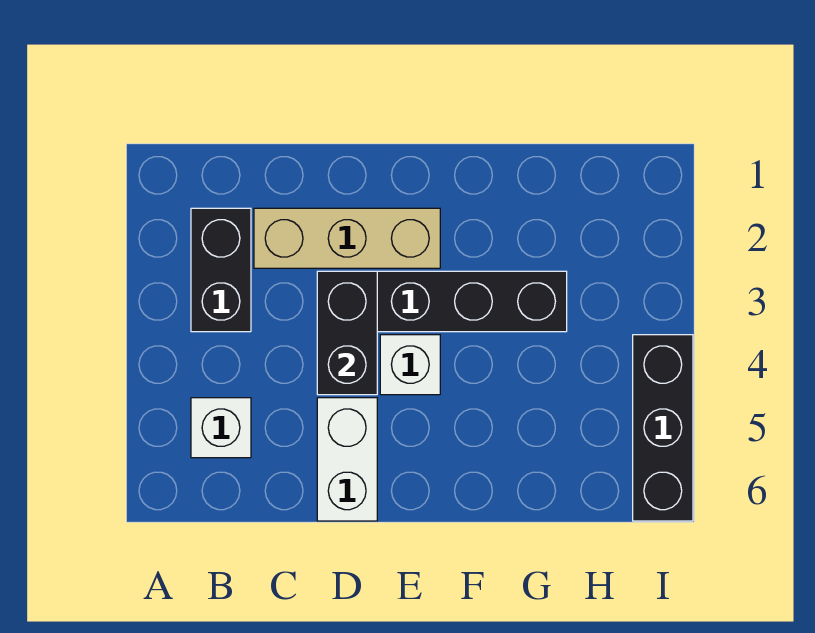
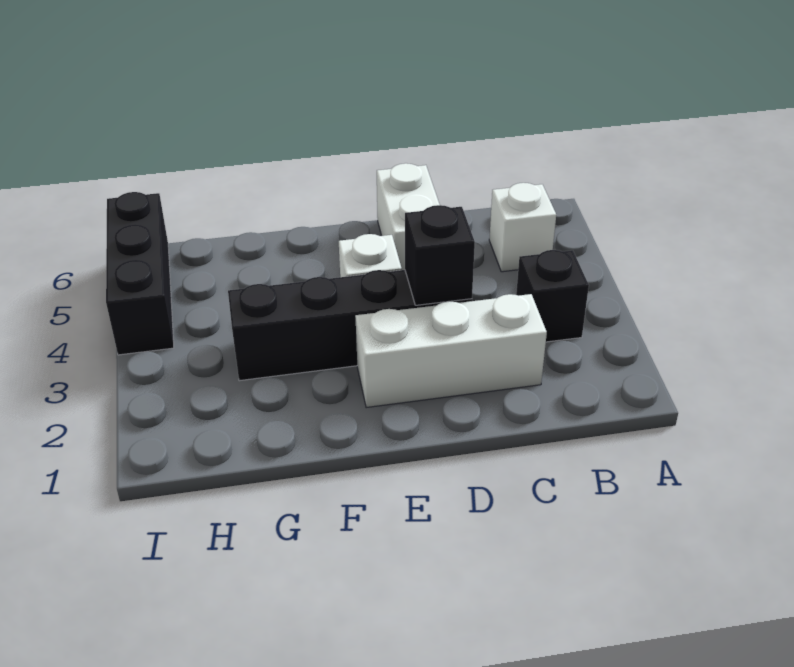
black brick B2:B3 level 1 -> black brick B3 level 1
tan brick C2:E2 level 1 -> white brick C2:E2 level 1
black brick D3:D4 level 2 -> black brick D3 level 2

